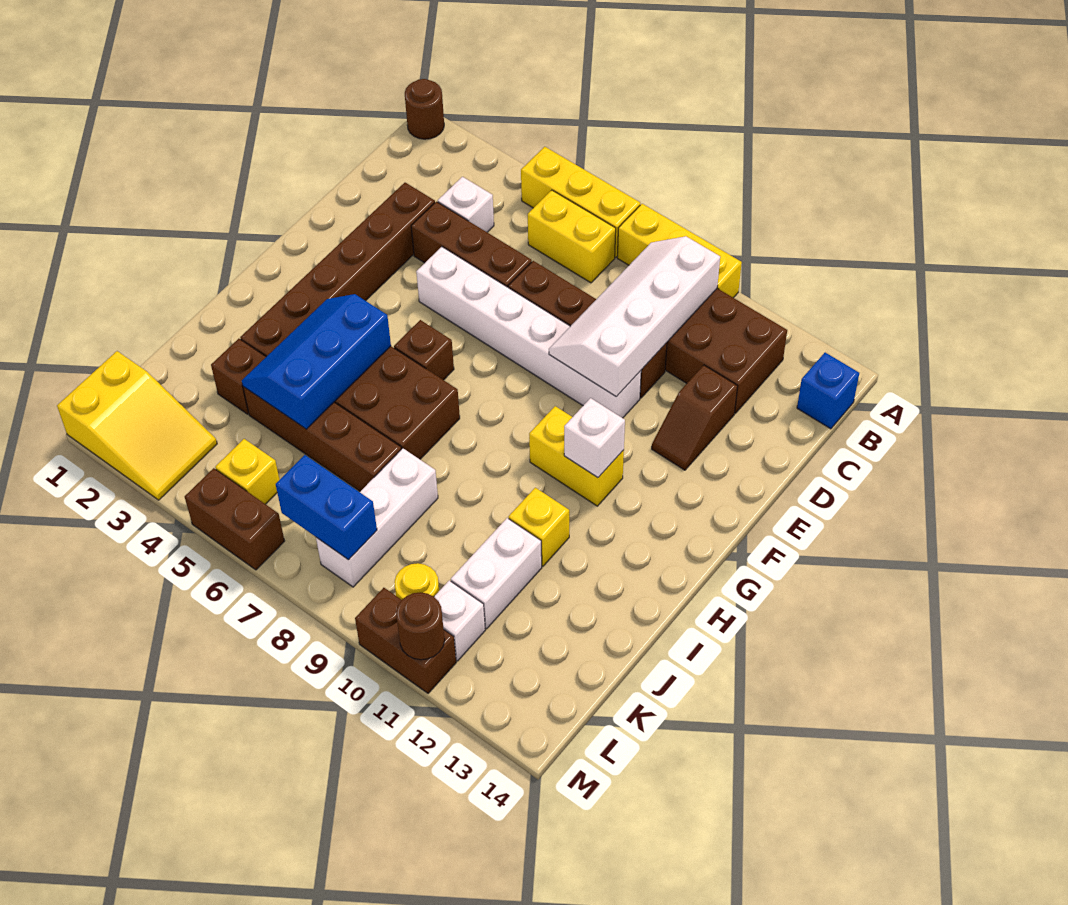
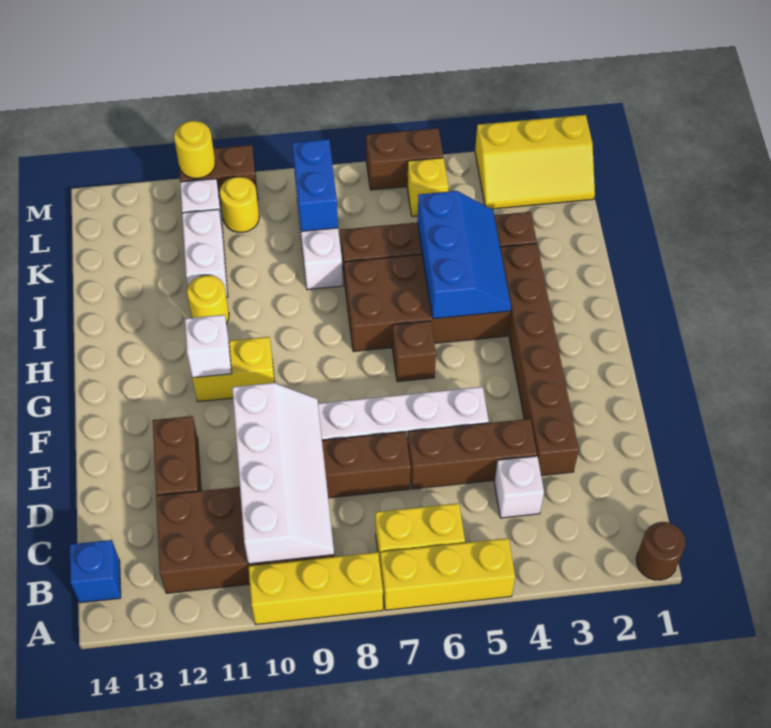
brown slope D12:E12 level 1 top D -> brown brick D12:E12 level 1
yellow brick I11 level 1 -> yellow round brick I11 level 1
yellow slope L1:M3 level 1 top 1 -> yellow slope L1:M3 level 1 top M
blue brick L7:L8 level 2 -> blue brick K8:L8 level 2
brown round brick M11 level 2 -> yellow round brick M11 level 2

